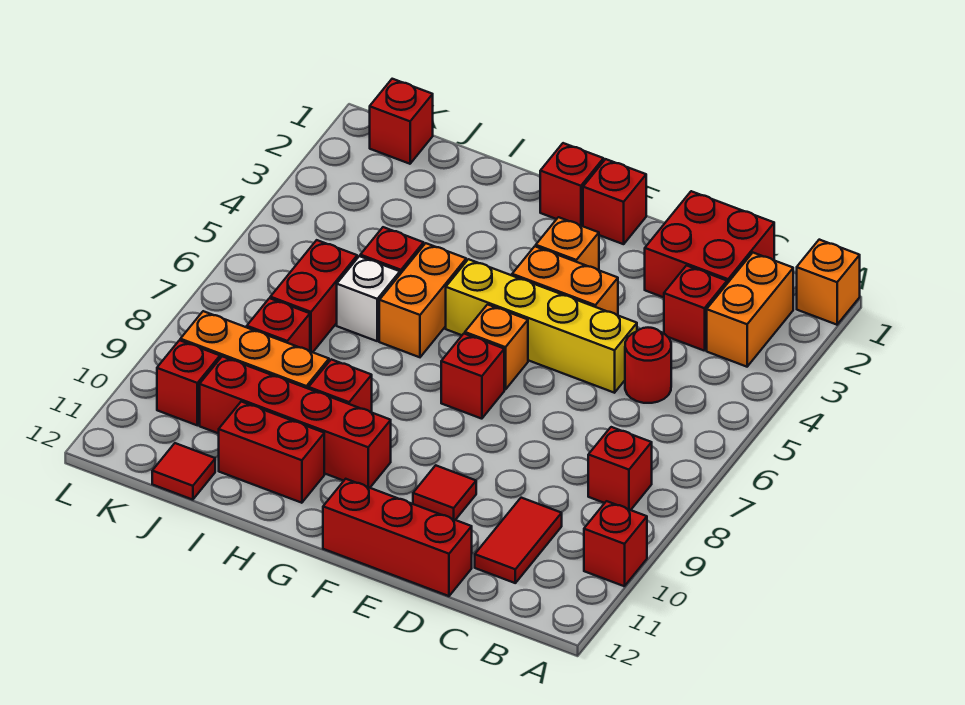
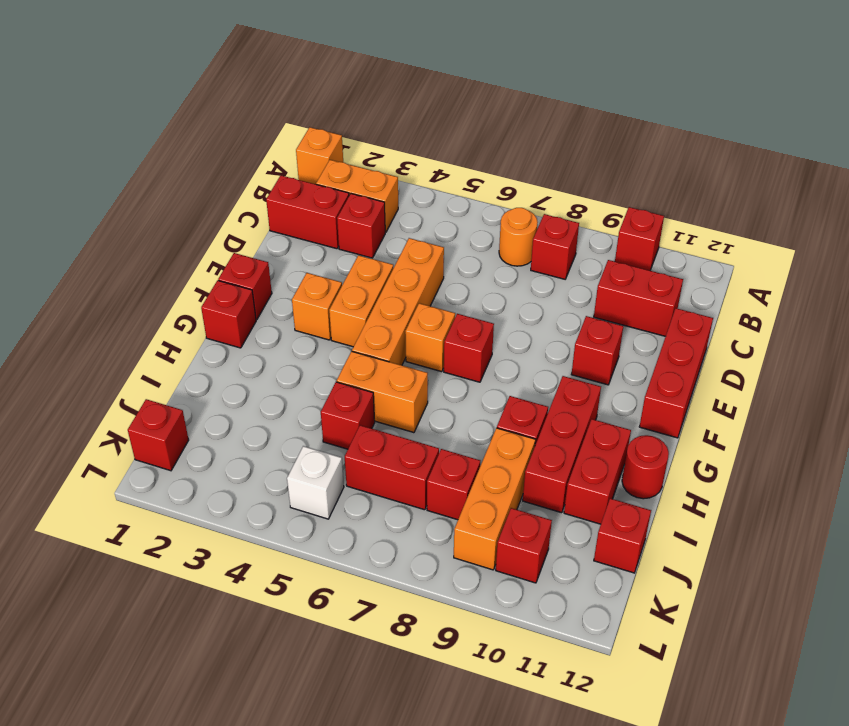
none -> orange round brick B7 level 1
red brick C1:D2 level 1 -> red brick C1:C2 level 1
red round brick C5 level 1 -> red round brick H12 level 1
red tile C10:C11 level 1 -> red brick C10:C11 level 1
yellow brick D5:G5 level 1 -> orange brick D5:G5 level 1
red tile E10 level 1 -> red brick E10 level 1
red brick G10:J10 level 1 -> red brick G10:I10 level 1
white brick I6 level 1 -> white brick K5 level 1
red tile J12 level 1 -> red brick J12 level 1

